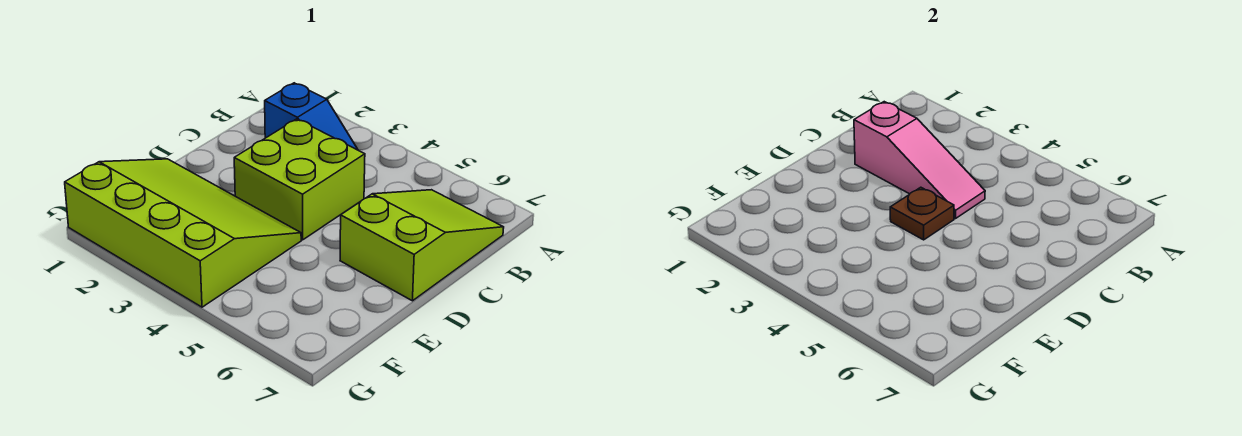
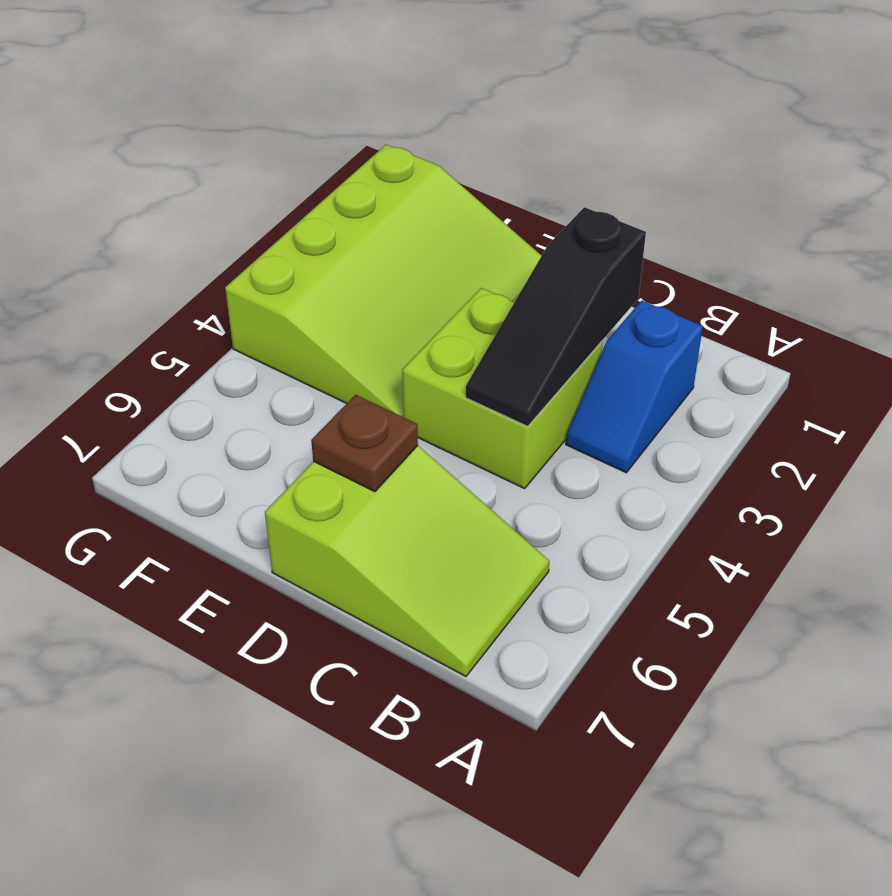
pink slope C2:C4 level 2 top 2 -> black slope C2:C4 level 2 top 2
brown plate D4 level 2 -> brown plate D6 level 2

